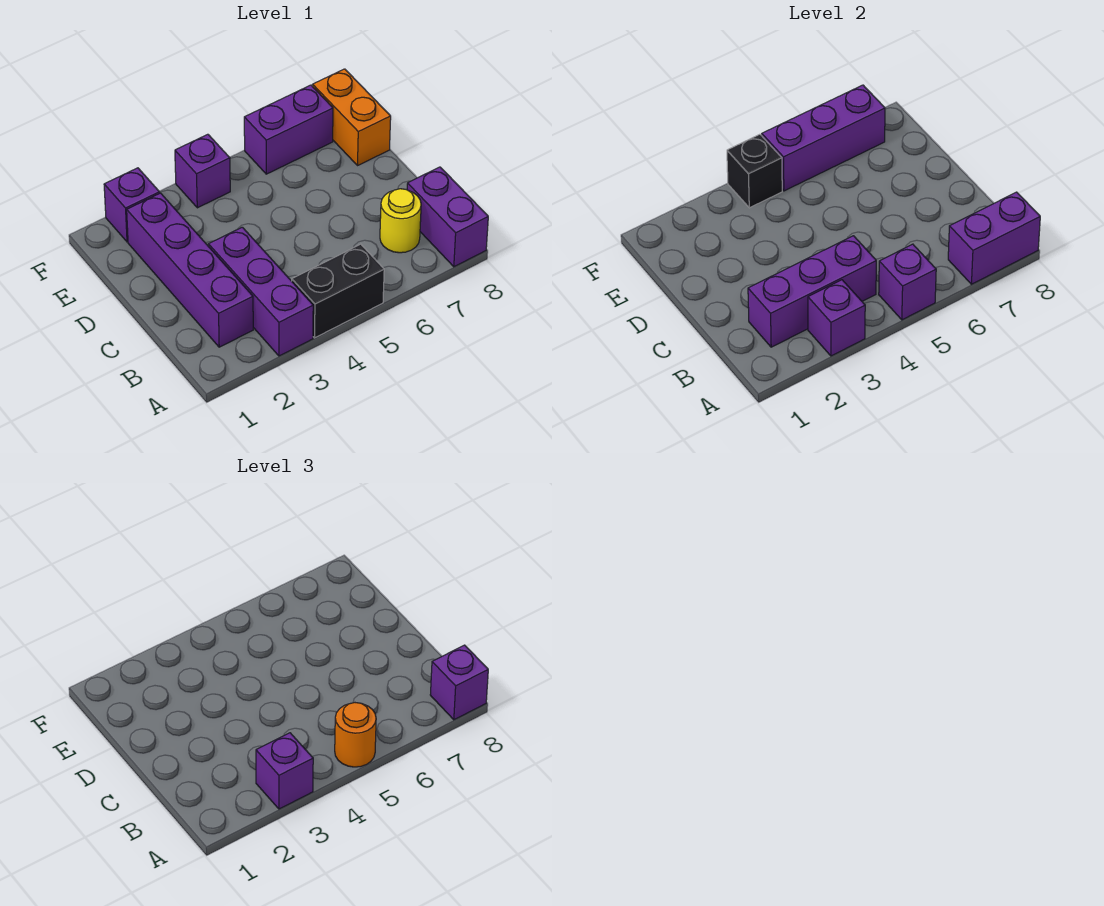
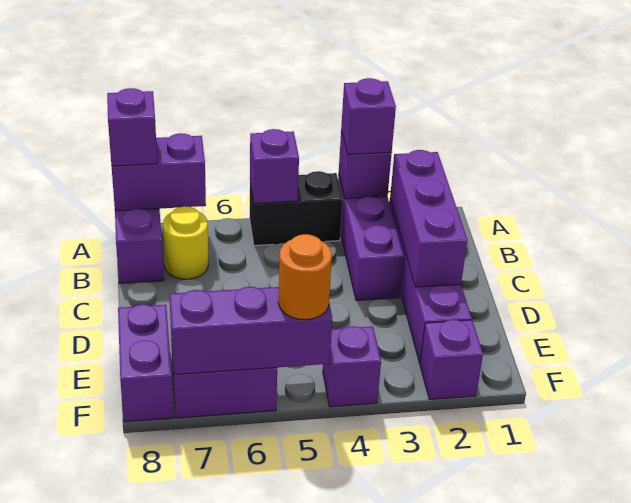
orange round brick A5 level 3 -> orange round brick F5 level 3
purple brick B2:B4 level 2 -> purple brick B2:D2 level 2
orange brick E8:F8 level 1 -> purple brick E8:F8 level 1
black brick F4 level 2 -> none

